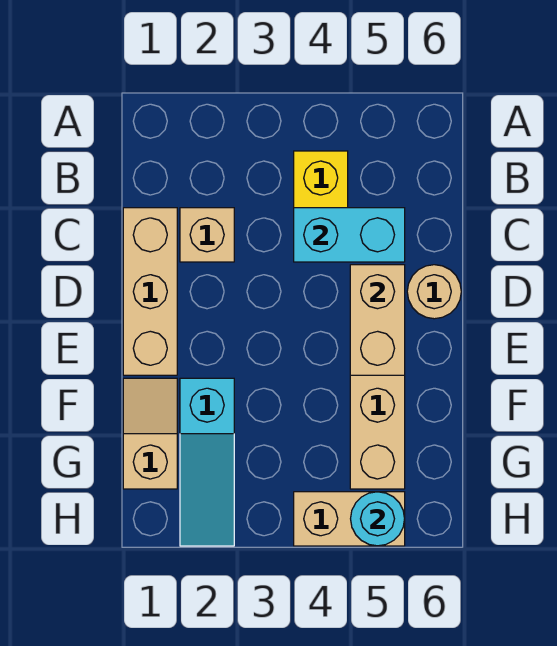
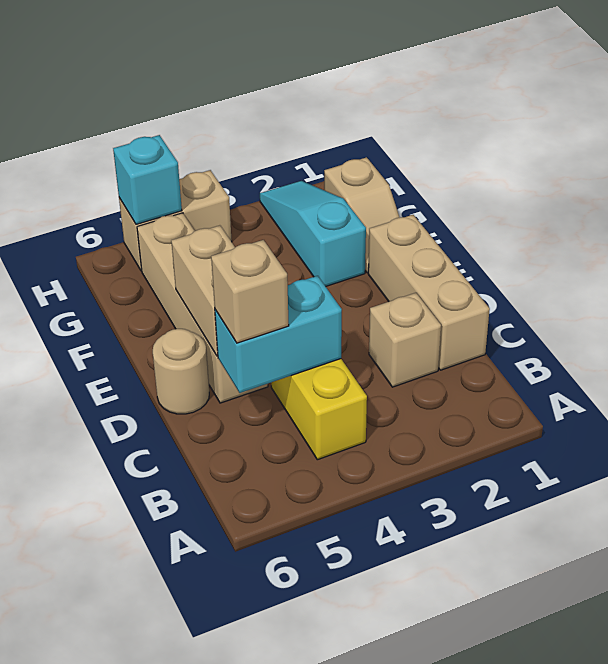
none -> tan brick C5 level 3
cyan round brick H5 level 2 -> cyan brick H5 level 2

